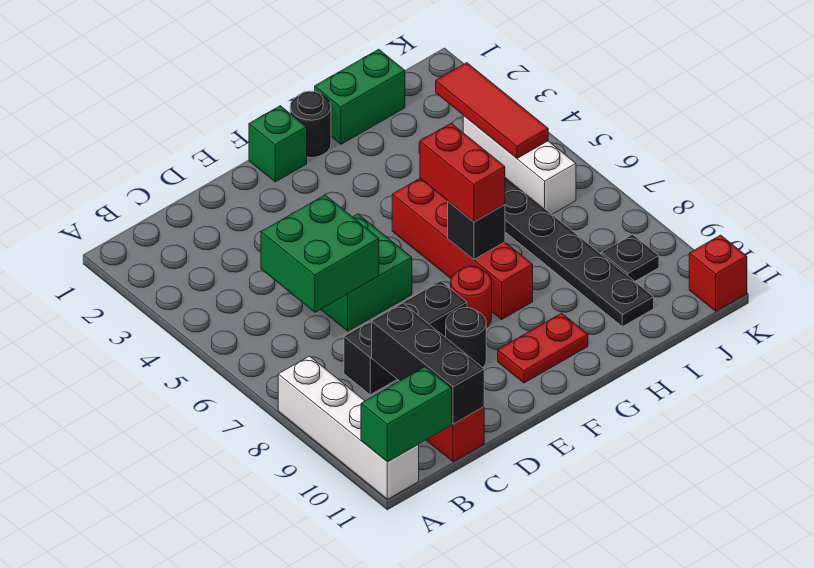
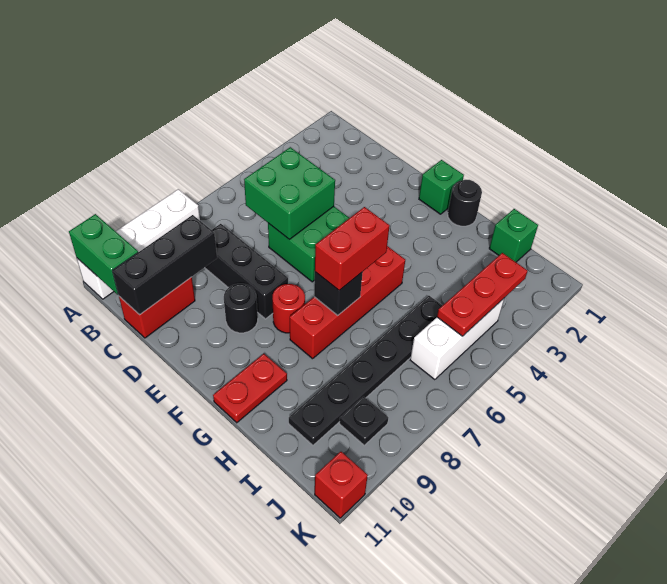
red plate F10:G10 level 1 -> red plate G10:G11 level 1
green brick H1:I1 level 1 -> green brick I1 level 1
red tile J3:J5 level 2 -> red plate J3:J5 level 2

